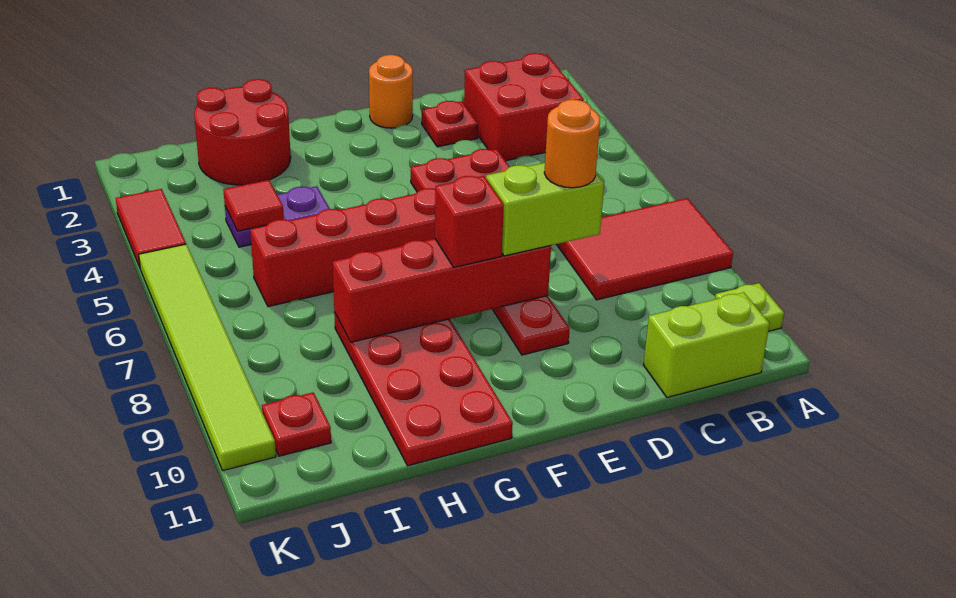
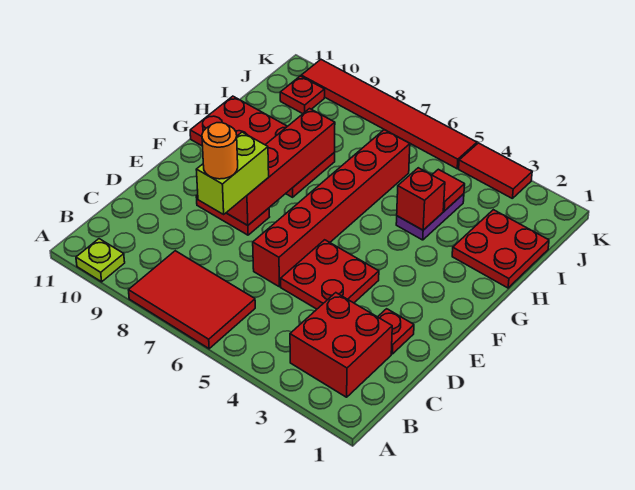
red tile A7:C8 level 1 -> red tile A6:B8 level 1
lime brick B11:C11 level 1 -> none
orange round brick E1 level 1 -> none
red brick F8 level 3 -> red brick H4 level 2
red round brick H1:I2 level 1 -> red plate H1:I2 level 1
lime tile K5:K10 level 1 -> red tile K5:K10 level 1

